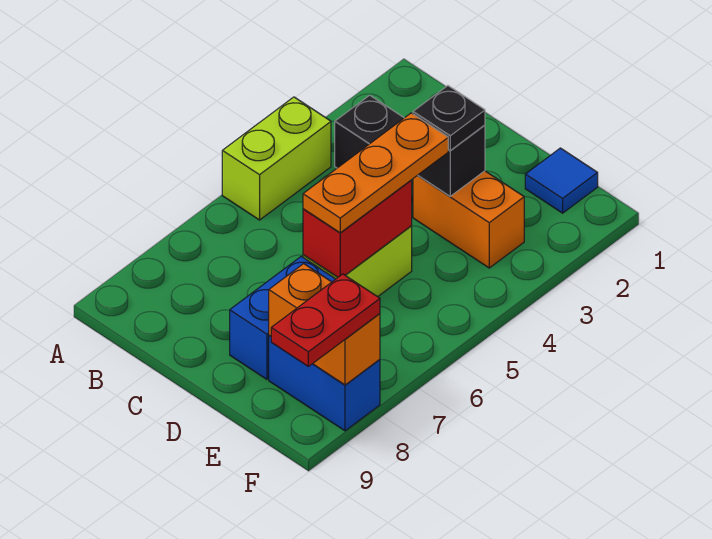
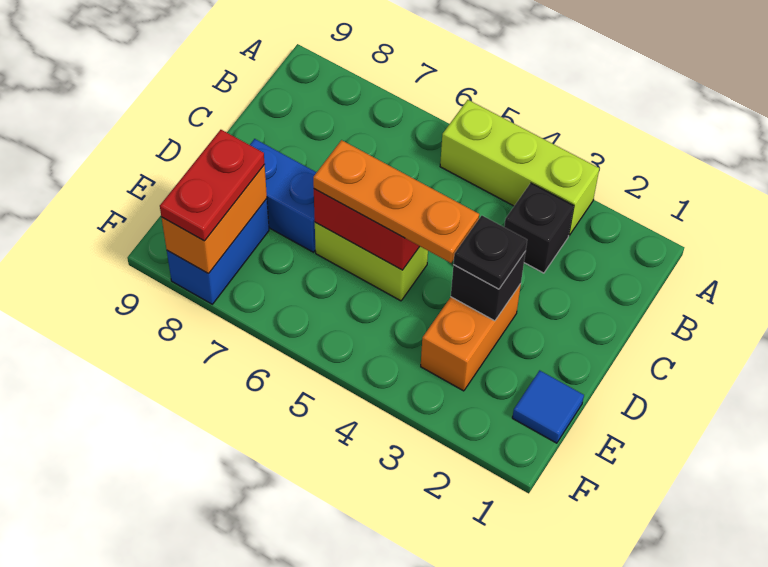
lime brick A4:A5 level 1 -> lime brick A3:A5 level 1
red plate F8:F9 level 3 -> red plate E8:F8 level 3

